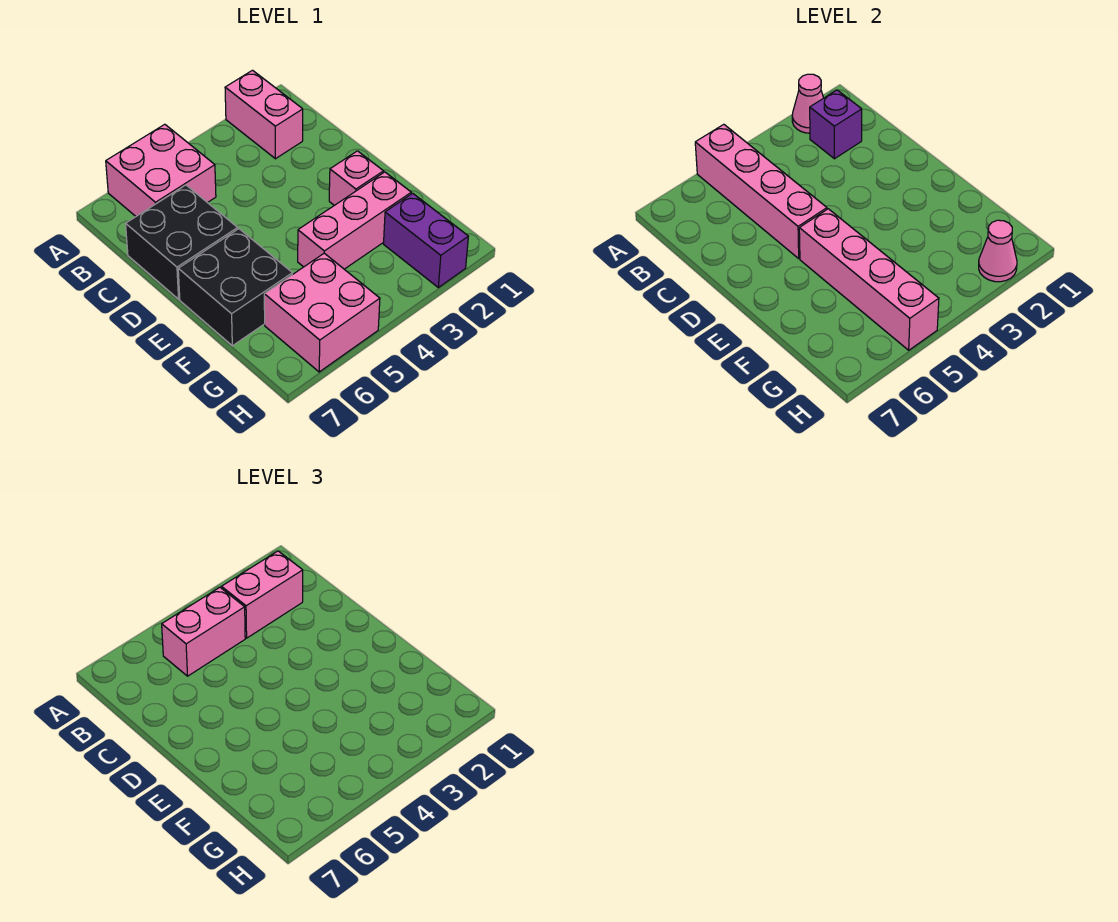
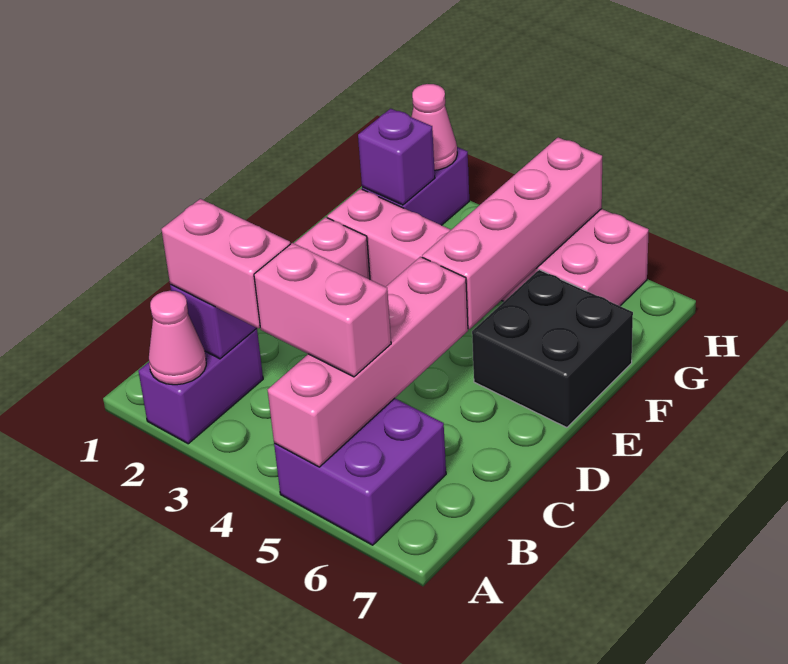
pink brick A2:B2 level 1 -> purple brick A2:B2 level 1
pink brick A5:B6 level 1 -> purple brick A5:B6 level 1
black brick C6:D7 level 1 -> none
none -> purple brick G2 level 2

